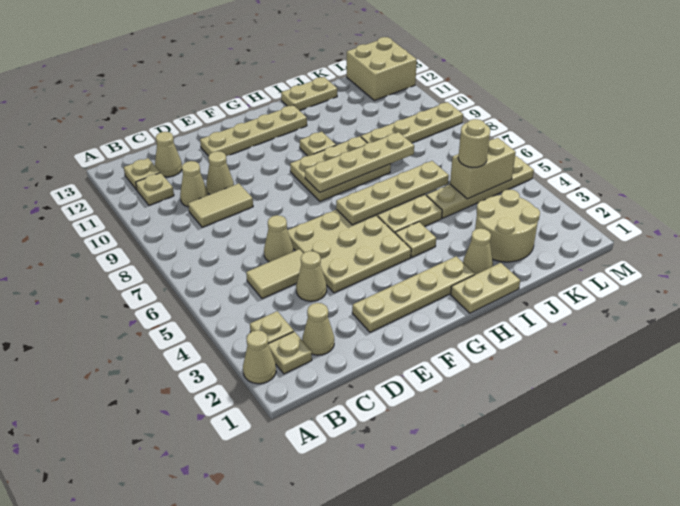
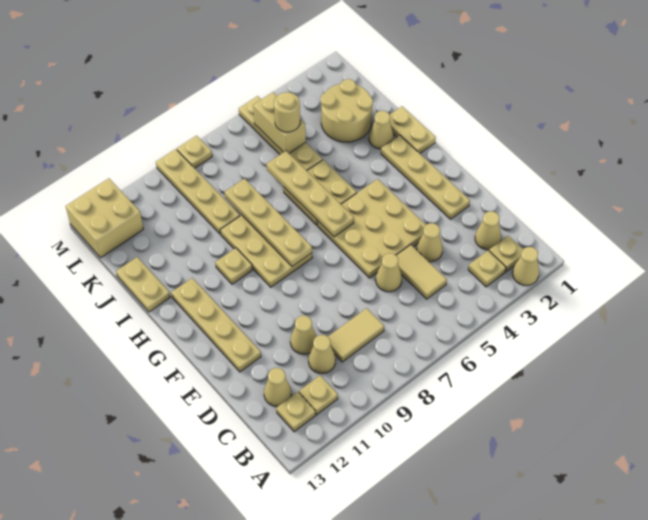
tan tile C9:D9 level 1 -> tan tile C8:C9 level 1
tan plate H4 level 1 -> tan plate M8 level 1

